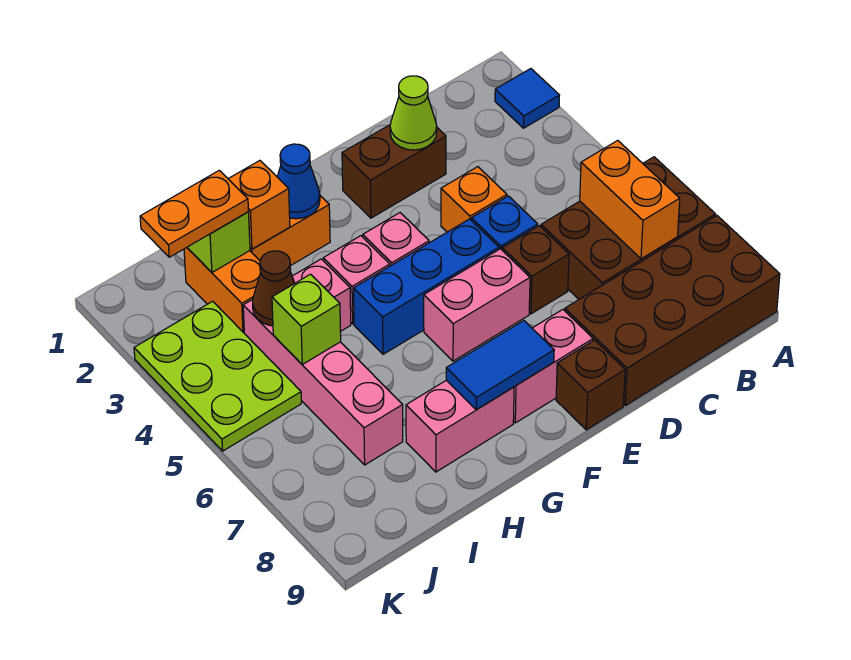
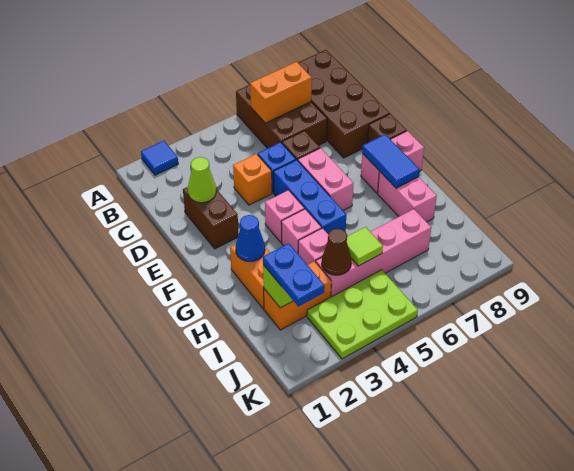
pink brick E8:F8 level 1 -> pink brick F8:F9 level 1
orange brick H2 level 2 -> none
orange plate I2:J2 level 3 -> blue plate I2:J2 level 3
lime brick I5 level 2 -> lime tile I5 level 2

